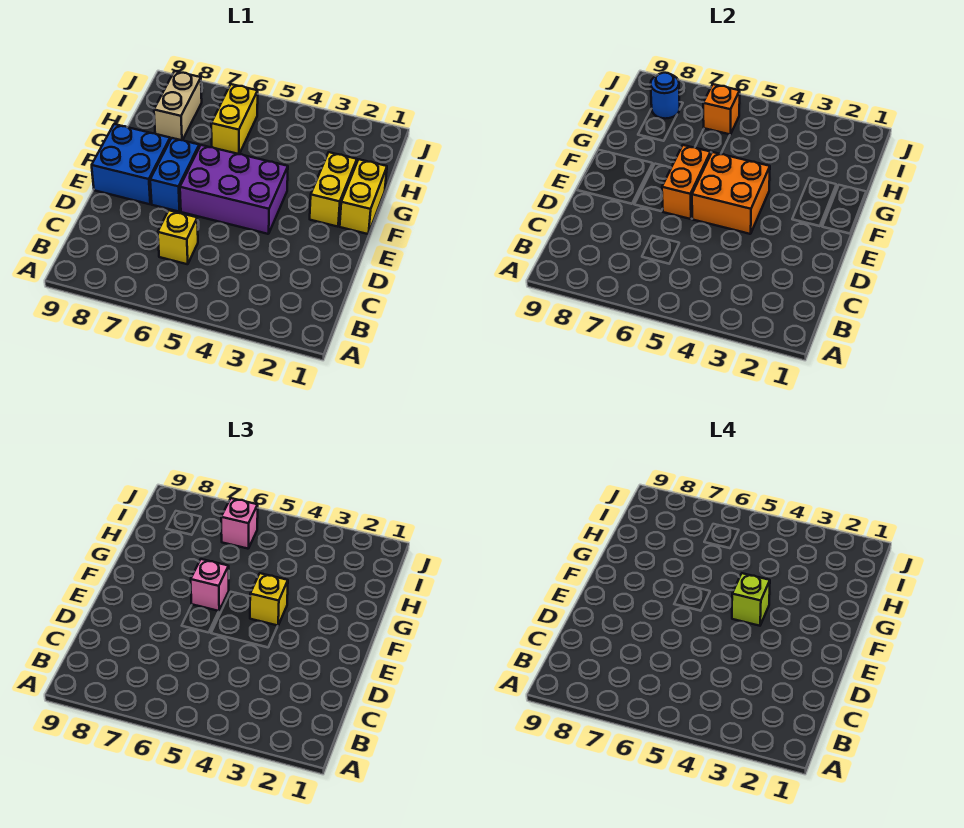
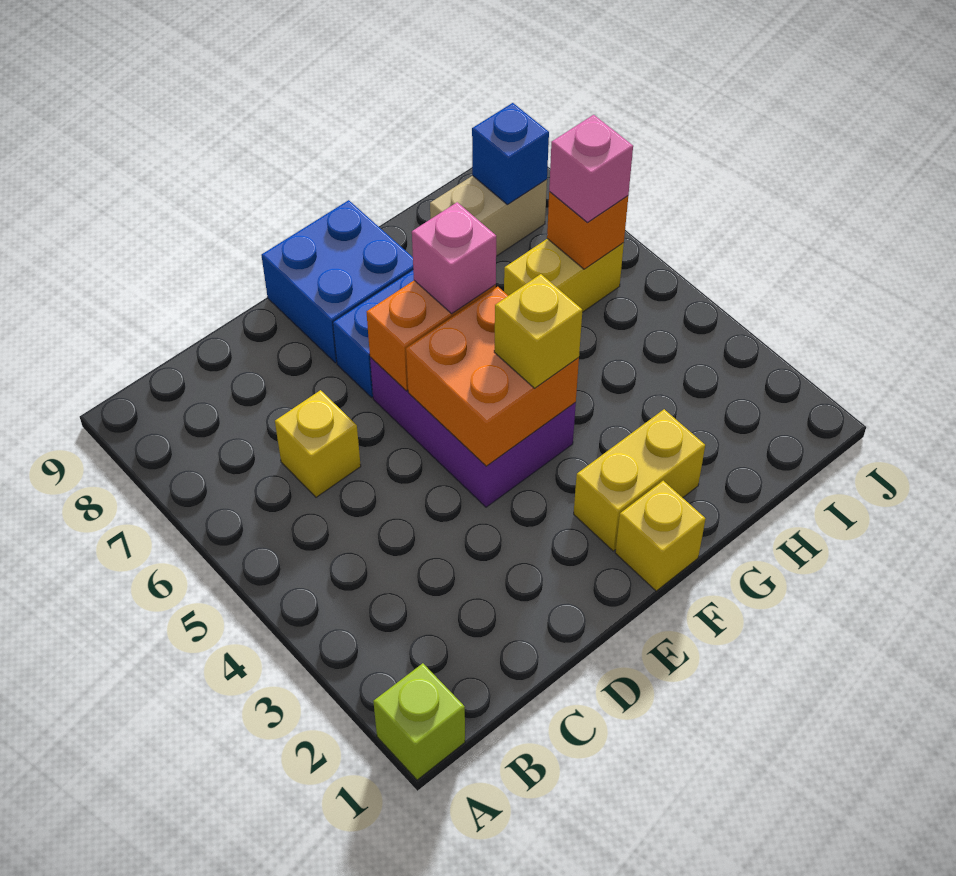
yellow brick F1:G1 level 1 -> yellow brick F1 level 1
lime brick F4 level 4 -> lime brick A1 level 1
blue round brick I8 level 2 -> blue brick I8 level 2

